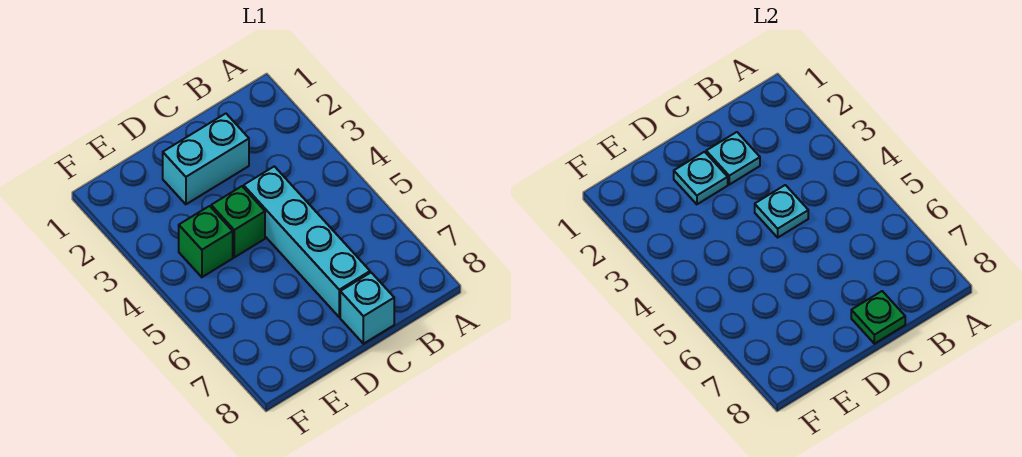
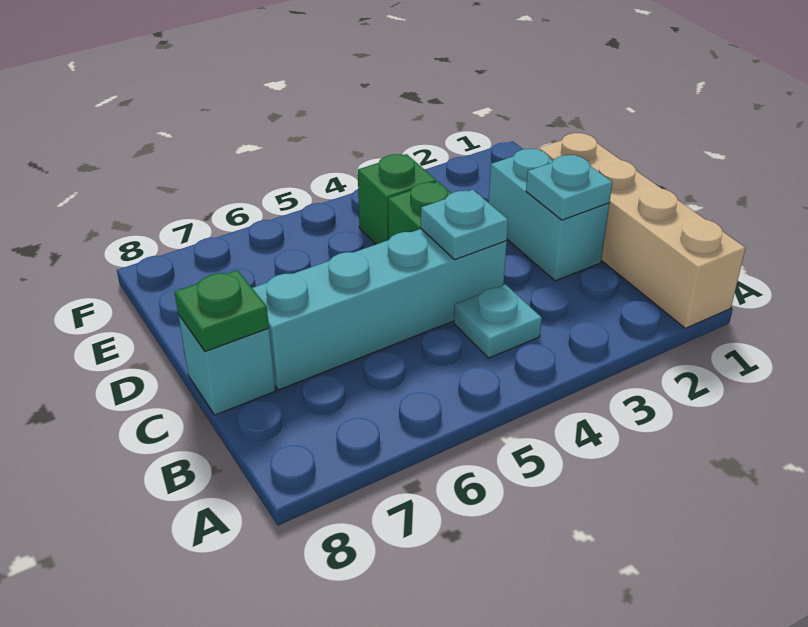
none -> tan brick A1:D1 level 1
cyan plate D2 level 2 -> cyan plate B4 level 1

